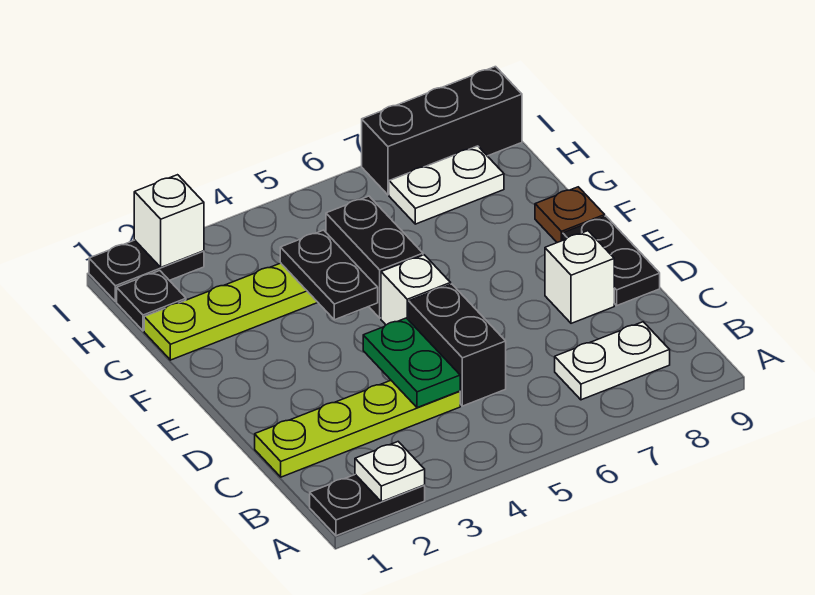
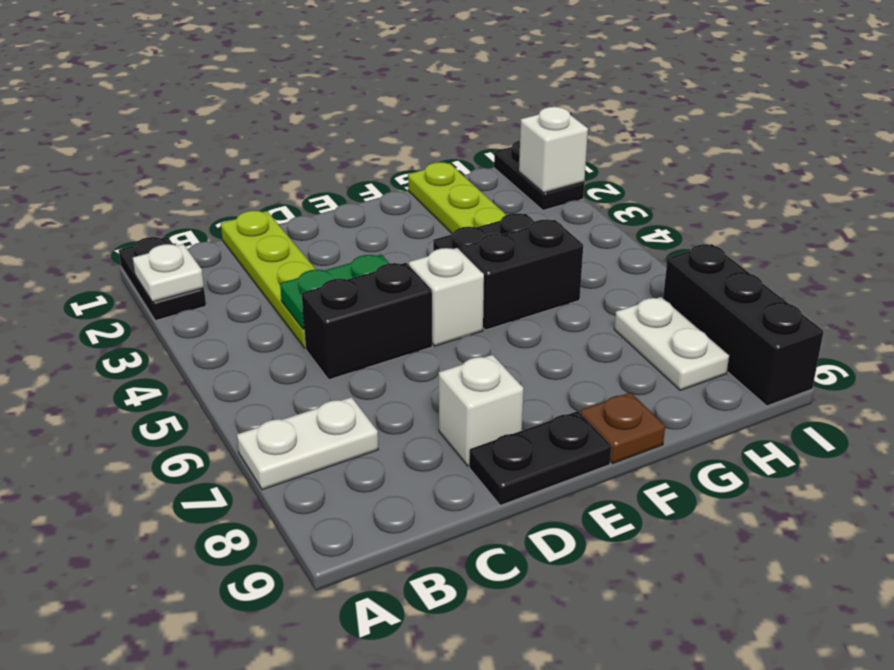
white plate B7:B8 level 1 -> white plate A7:B7 level 1
black plate H1 level 1 -> none

